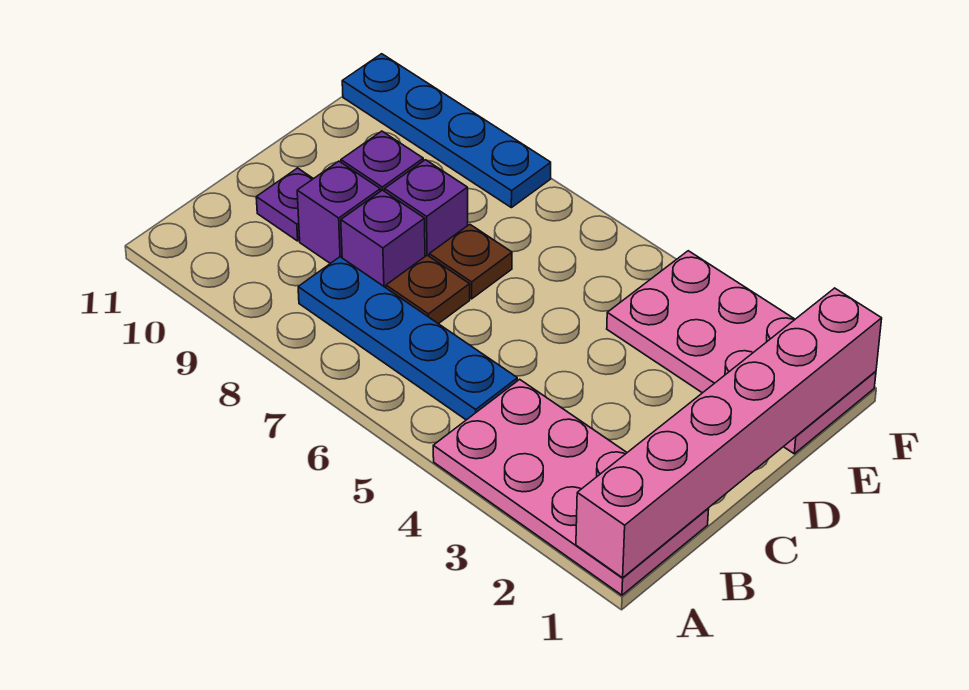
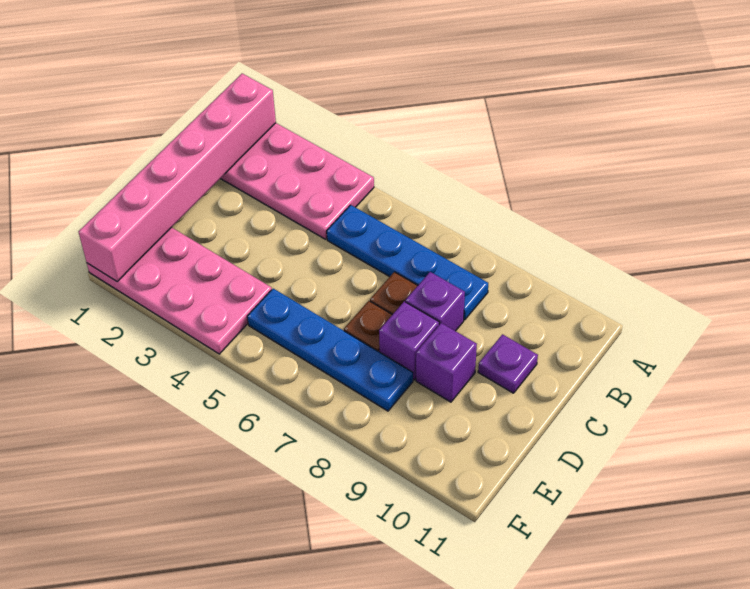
purple brick C9 level 1 -> none
blue plate F8:F11 level 1 -> blue plate E5:E8 level 1

